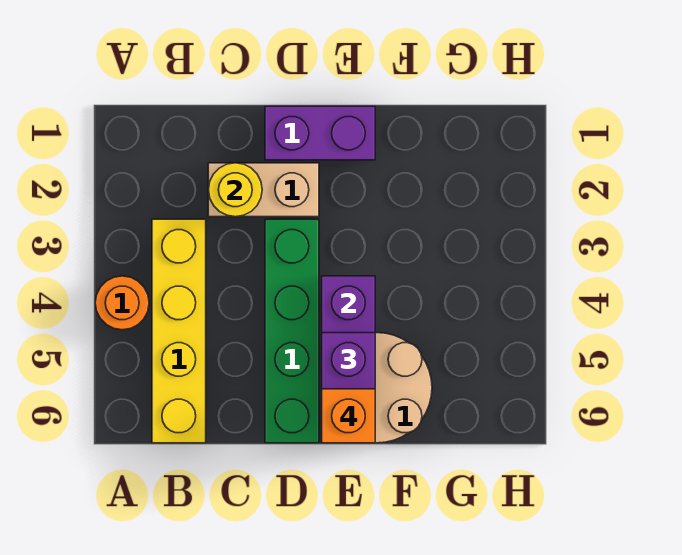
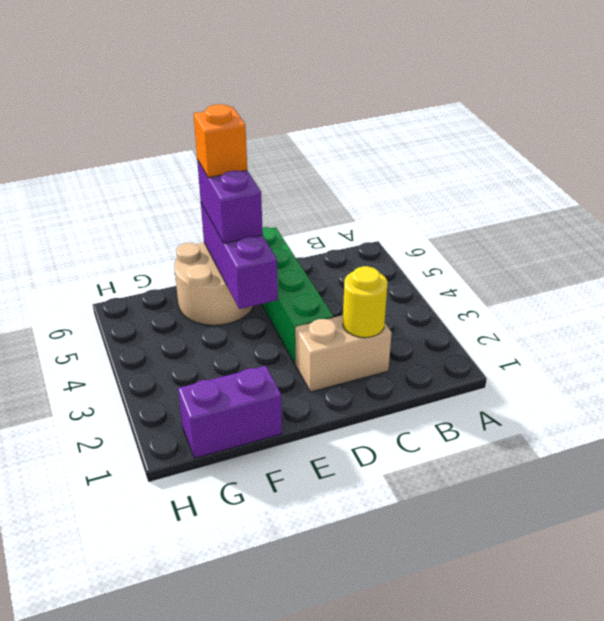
orange round brick A4 level 1 -> none
yellow brick B3:B6 level 1 -> none
purple brick D1:E1 level 1 -> purple brick F1:G1 level 1

